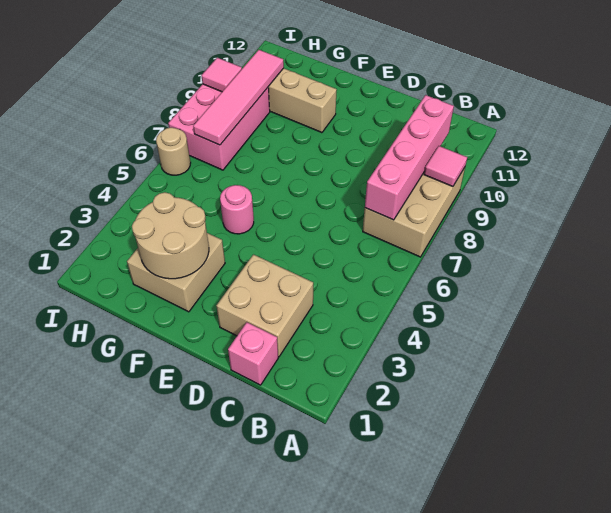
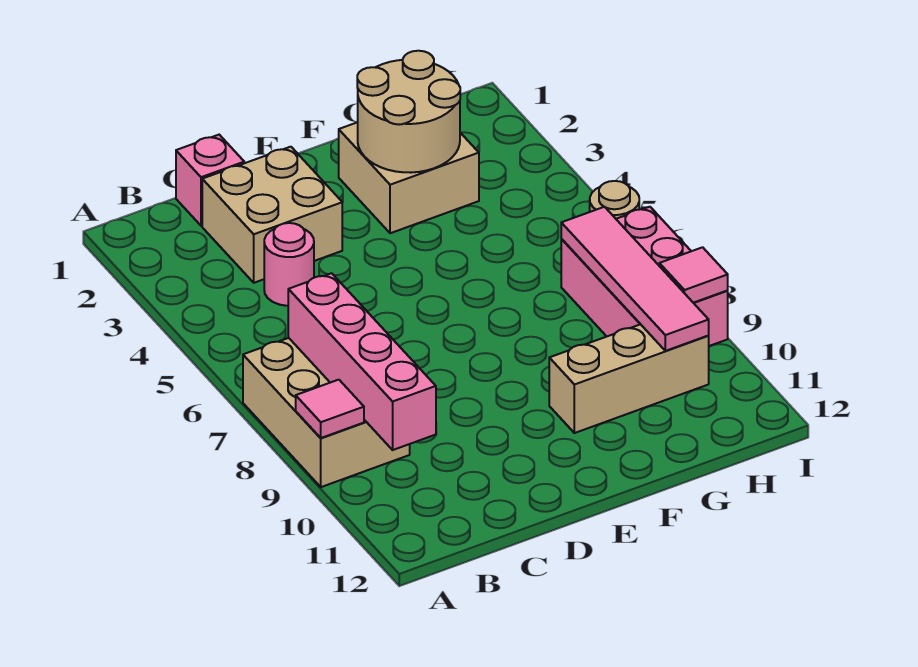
pink round brick F5 level 1 -> pink round brick C4 level 1

